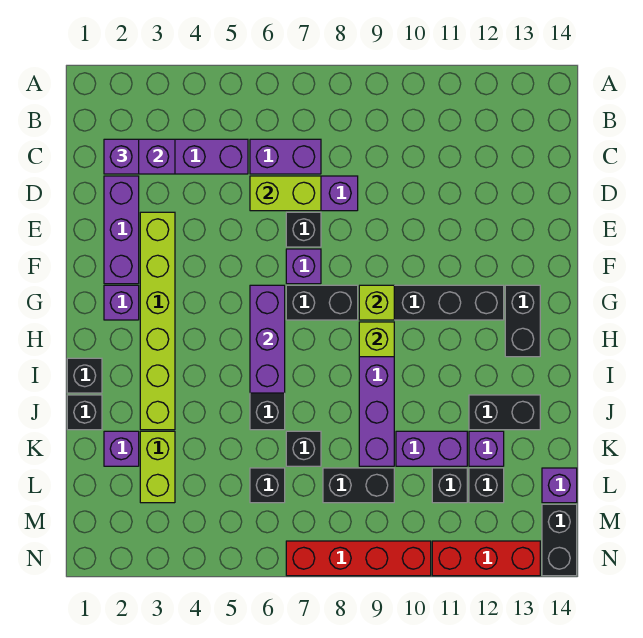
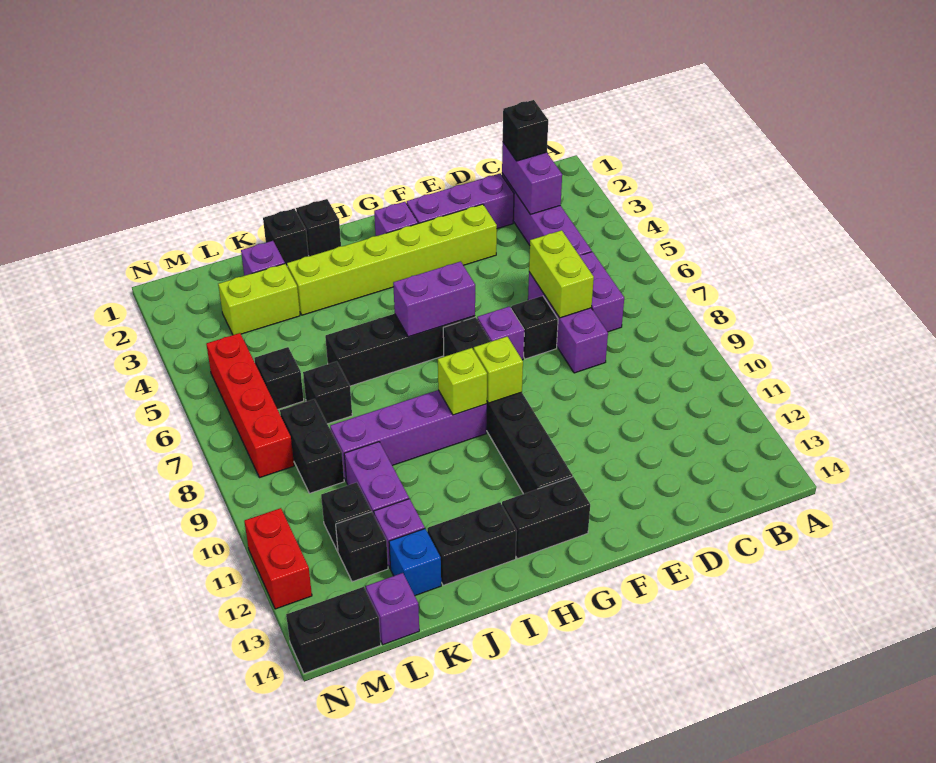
purple brick C2 level 3 -> black brick C2 level 3
purple brick G6:I6 level 2 -> purple brick G6:H6 level 2
black brick J12:J13 level 1 -> black brick I13:J13 level 1
none -> blue brick K13 level 1
red brick N7:N10 level 1 -> red brick M5:M8 level 1
red brick N11:N13 level 1 -> red brick N11:N12 level 1

